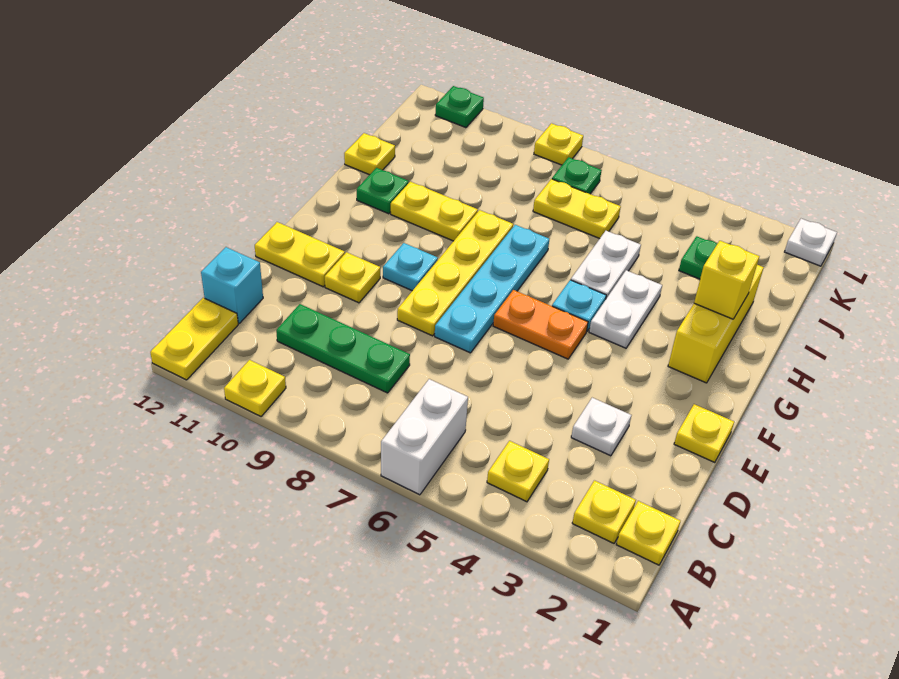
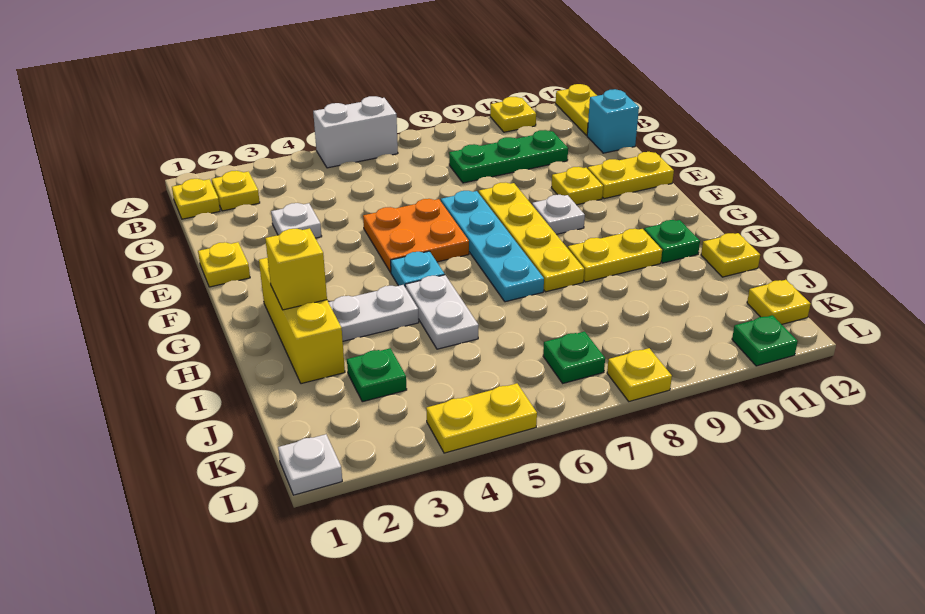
white brick A6:B6 level 1 -> white brick A5:A6 level 1
yellow plate B4 level 1 -> yellow plate K12 level 1
orange plate F5:F6 level 1 -> orange plate E5:F6 level 1
cyan plate F9 level 1 -> white plate F9 level 1
white plate G4:H4 level 1 -> white plate H3:H4 level 1
yellow plate J6:J7 level 1 -> yellow plate L4:L5 level 1

